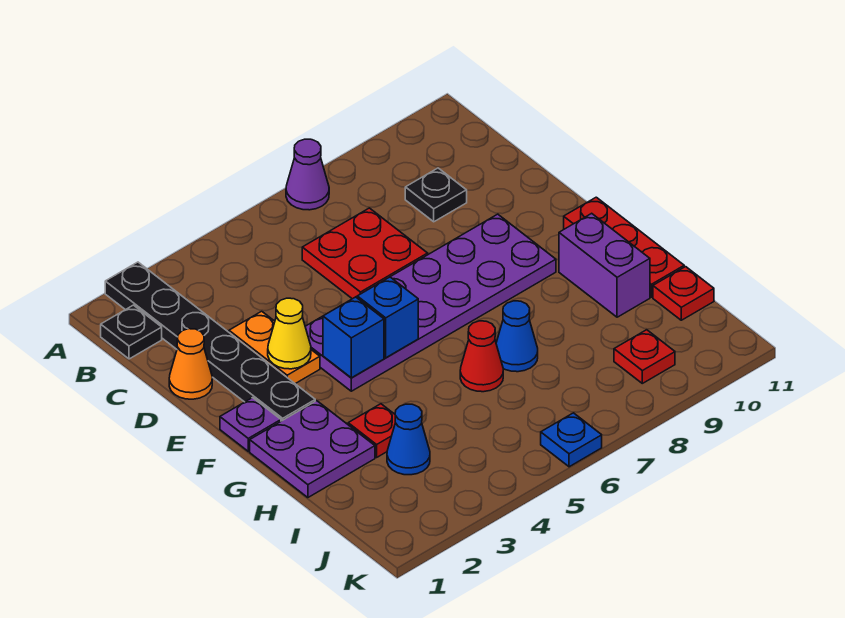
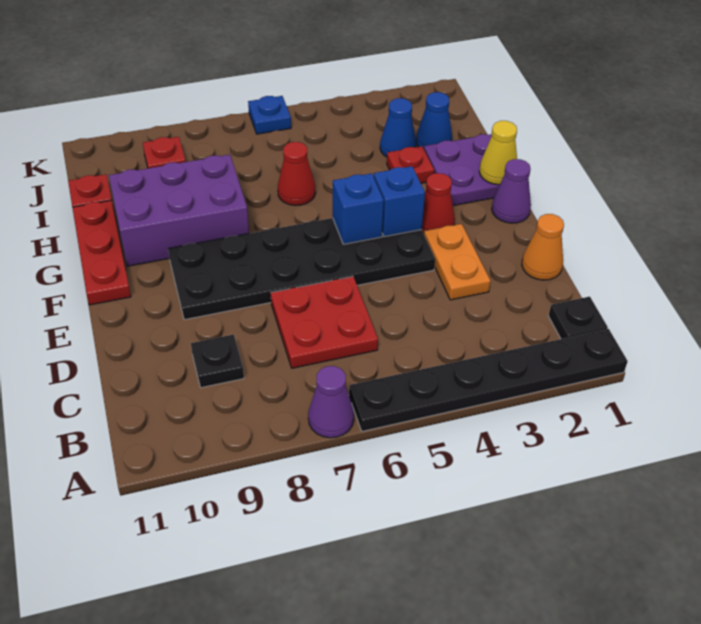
black plate A2:F2 level 1 -> black plate A1:A6 level 1
yellow cone E3 level 2 -> yellow cone G1 level 2
purple plate E4:F9 level 1 -> black plate E4:F9 level 1
purple plate F1 level 1 -> purple cone F1 level 1
none -> red cone F3 level 1
purple brick G10:H10 level 1 -> purple brick G8:H10 level 1
blue cone H7 level 1 -> blue cone I2 level 1

